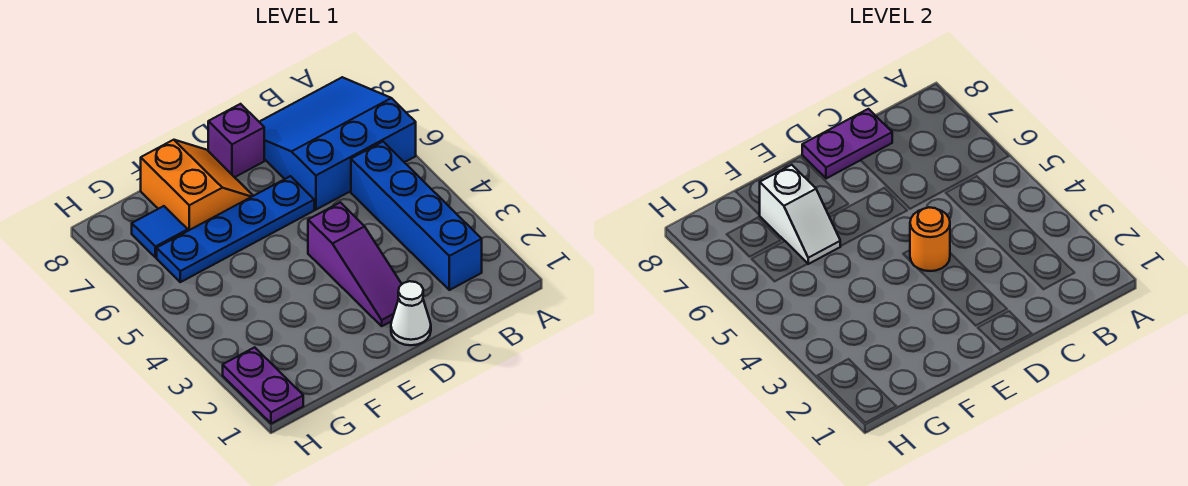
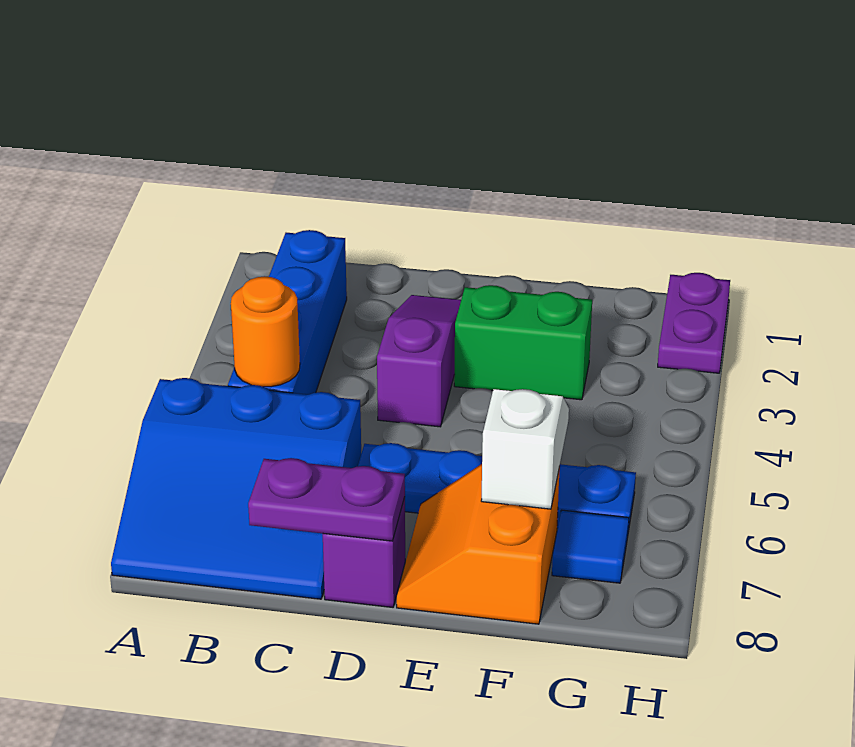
white cone D1 level 1 -> none
orange round brick D4 level 2 -> orange round brick B5 level 2
none -> green brick E3:F3 level 1

